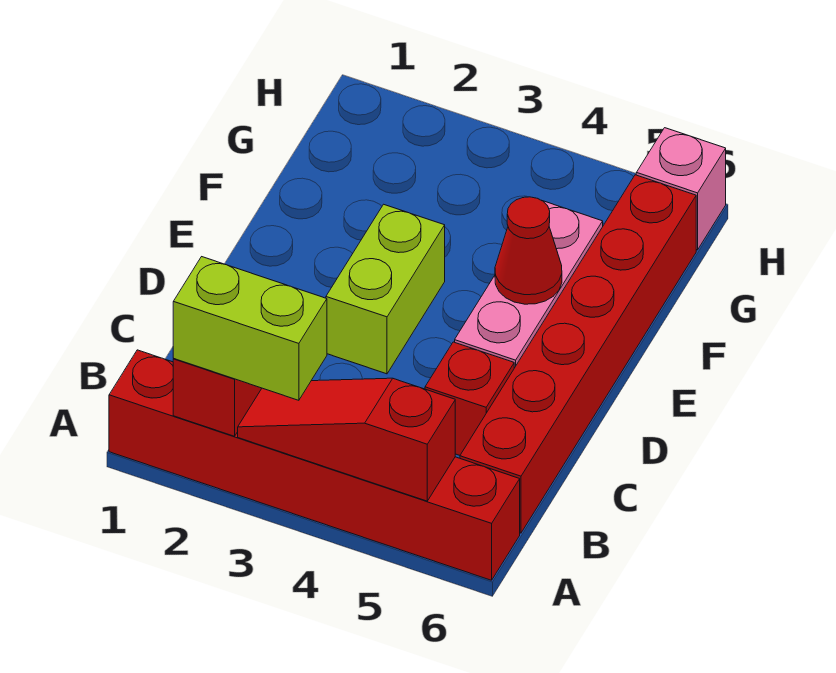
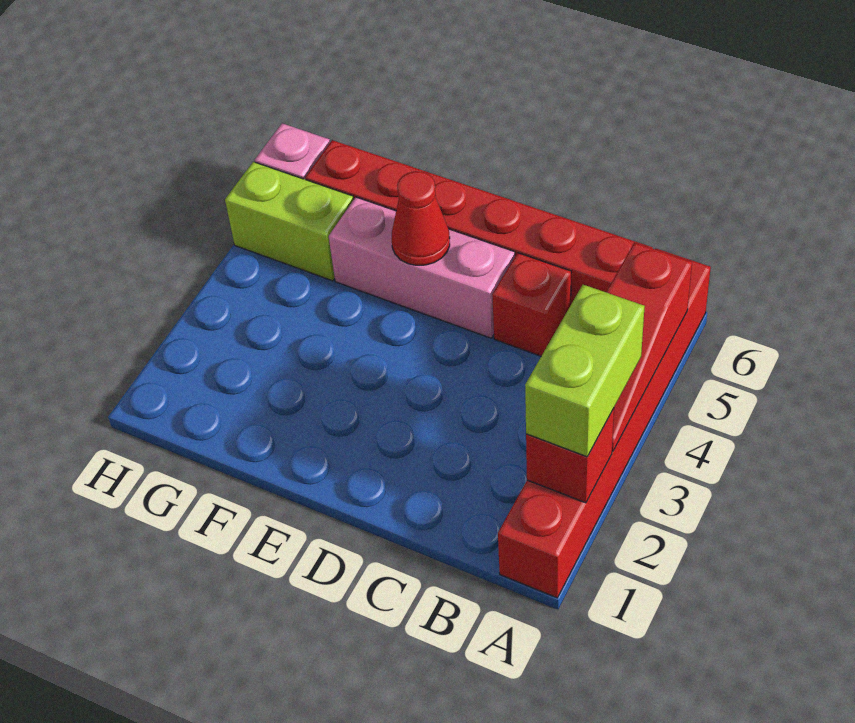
lime brick D3:E3 level 1 -> lime brick G5:H5 level 1

